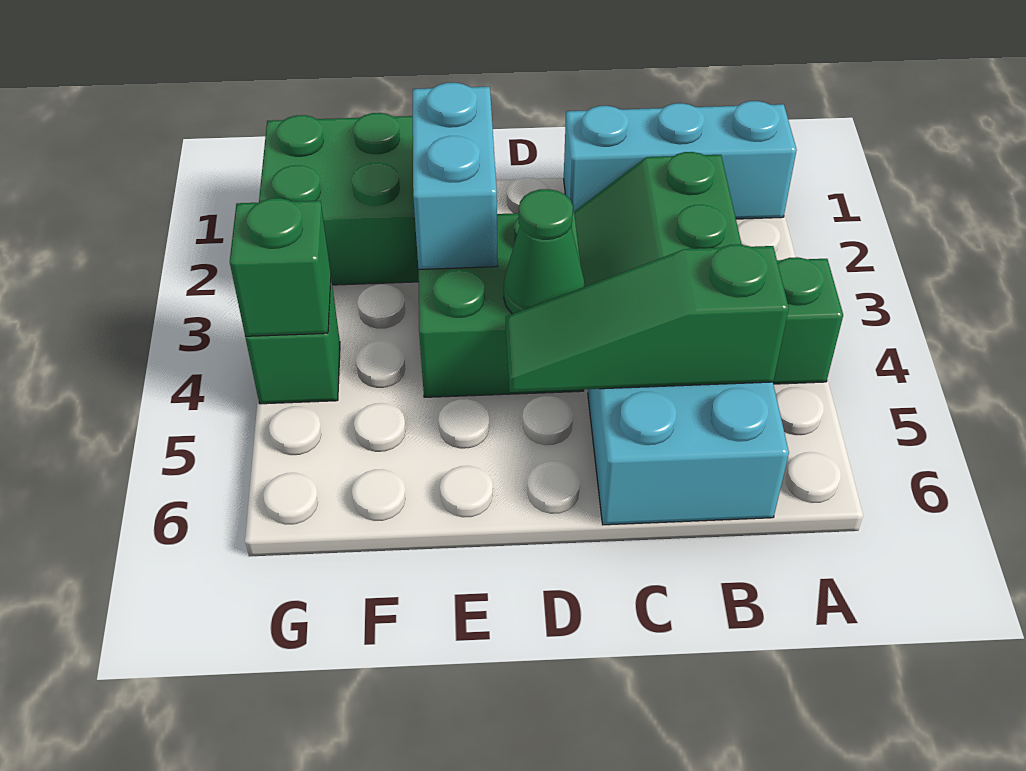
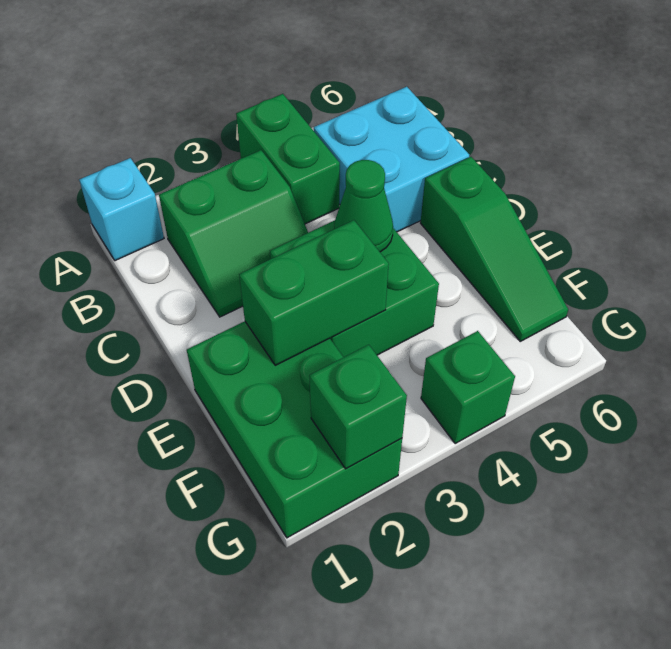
cyan brick A1:C1 level 1 -> cyan brick A1 level 1
green slope B5:D5 level 2 top B -> green slope D6:F6 level 1 top D
cyan brick E2:E3 level 2 -> green brick E2:E3 level 2
green brick G4 level 2 -> green brick G2 level 2

